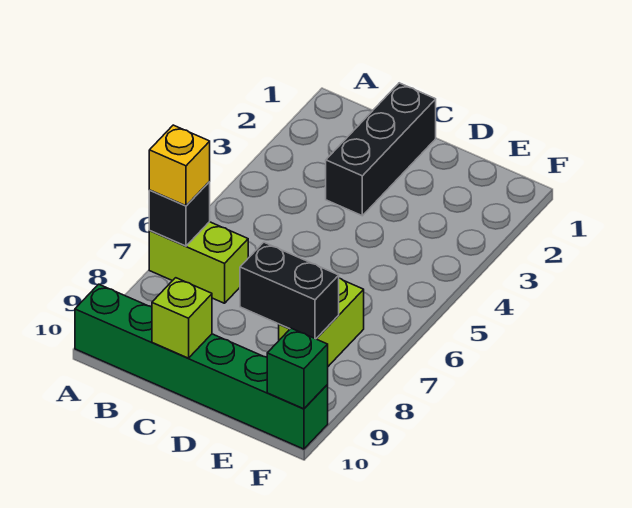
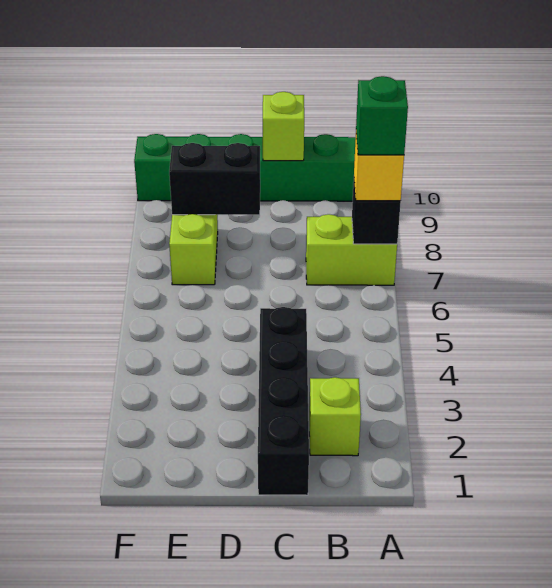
none -> lime brick B2 level 1
black brick C1:C3 level 1 -> black brick C1:C4 level 1
green brick F10 level 2 -> green brick A7 level 4

